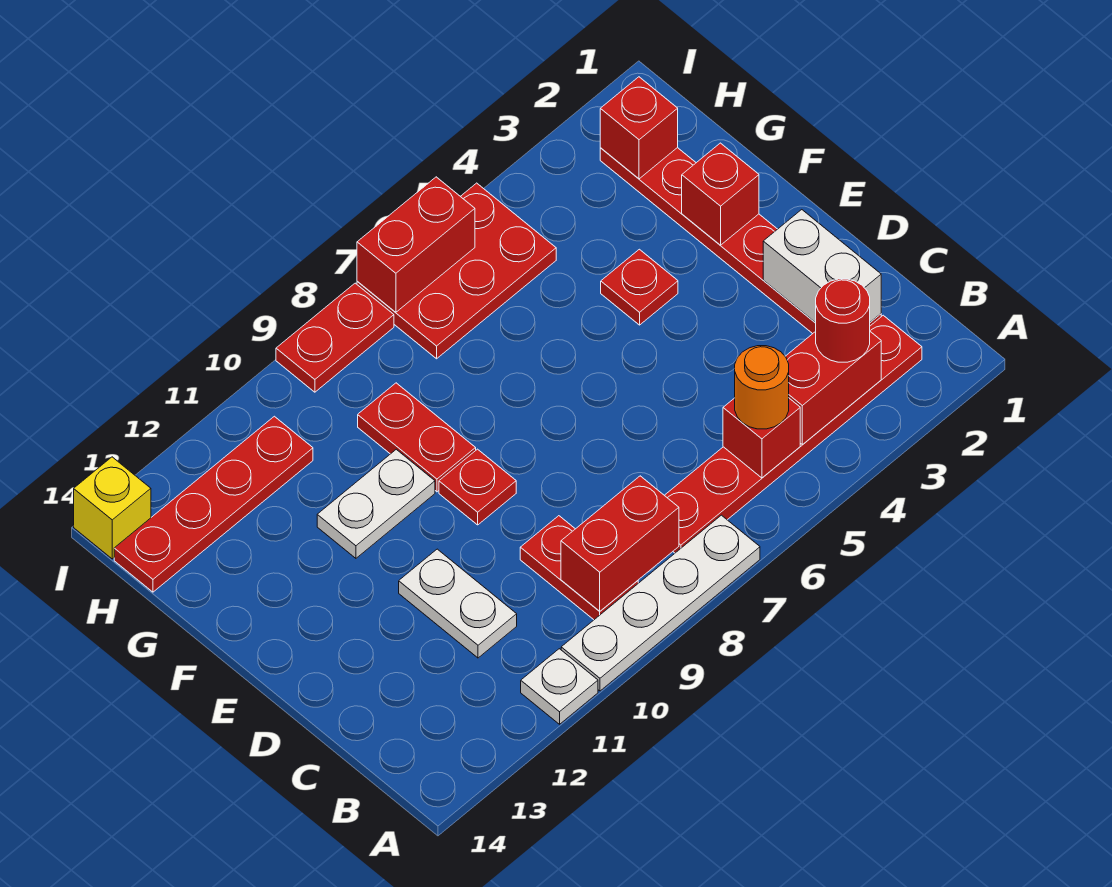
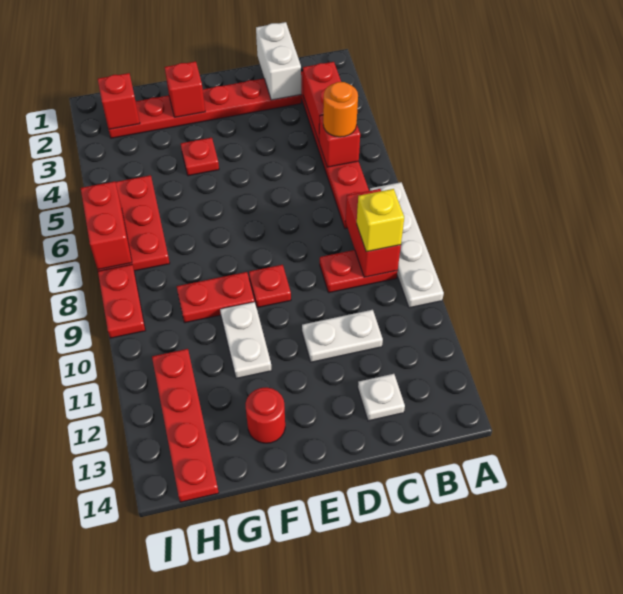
white plate A11 level 1 -> white plate C13 level 1
red round brick B3 level 3 -> red round brick F13 level 1
white brick C2:D2 level 2 -> white brick C1:C2 level 2
yellow brick I14 level 1 -> yellow brick B9 level 3

